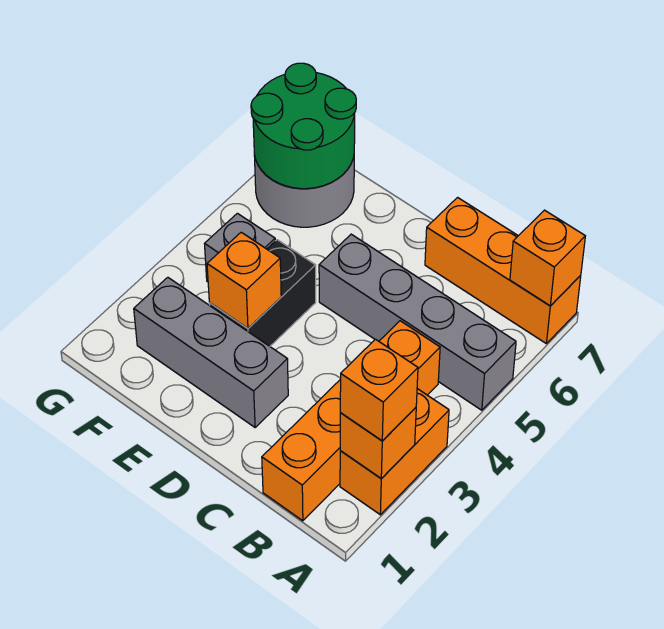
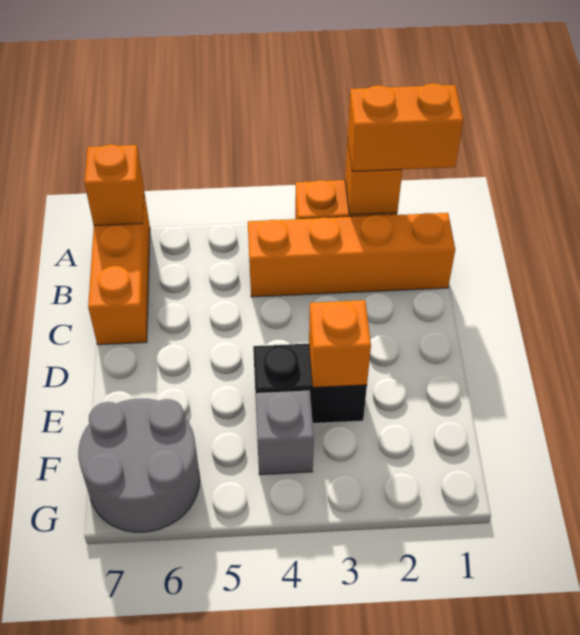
orange brick A2 level 3 -> orange brick A1:A2 level 3
grey brick A5:D5 level 1 -> none
grey brick D2:F2 level 1 -> none
green round brick F6:G7 level 2 -> none

